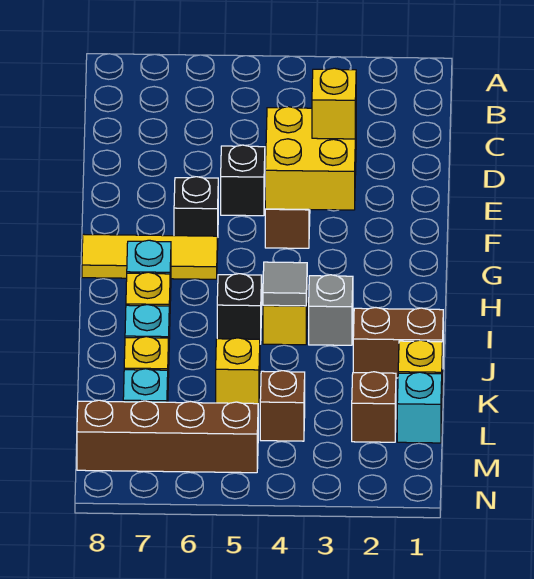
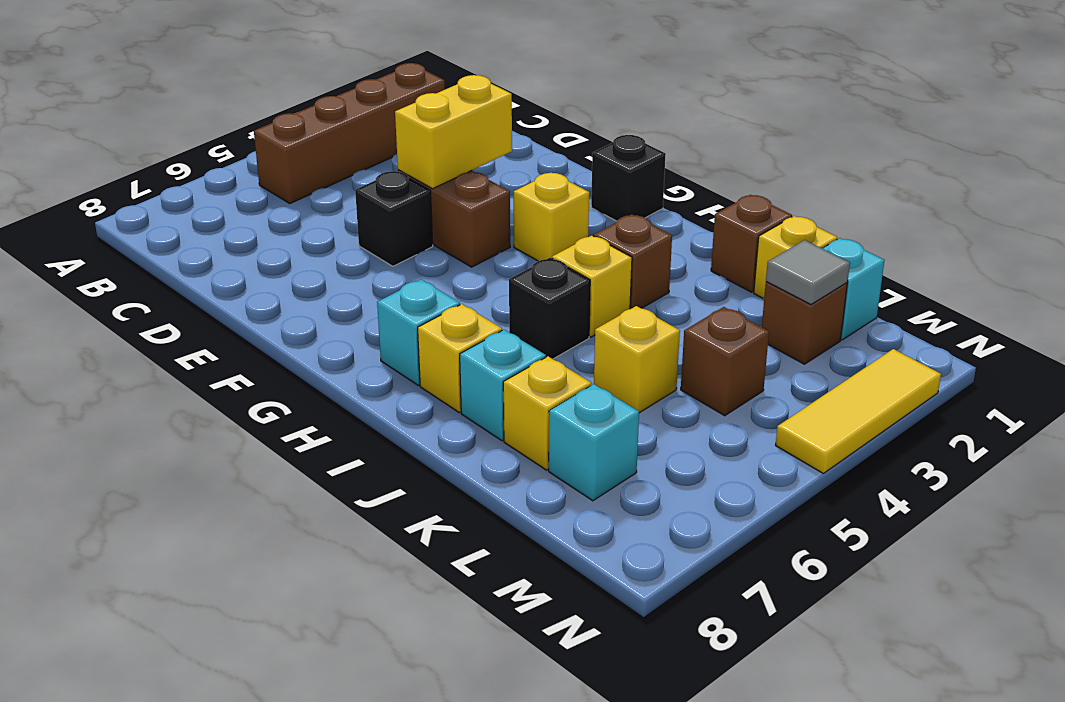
yellow brick E3:F4 level 2 -> yellow brick E3:E4 level 2
yellow brick E3 level 3 -> yellow brick G3 level 1
black brick F6 level 1 -> black brick G1 level 1
yellow tile G6:G8 level 1 -> yellow tile N2:N4 level 1
grey brick I3 level 1 -> brown brick I3 level 1
grey tile I4 level 2 -> grey tile L2 level 2
brown brick J1:J2 level 1 -> brown brick J1 level 1
brown brick M5:M8 level 1 -> brown brick B2:B5 level 1

